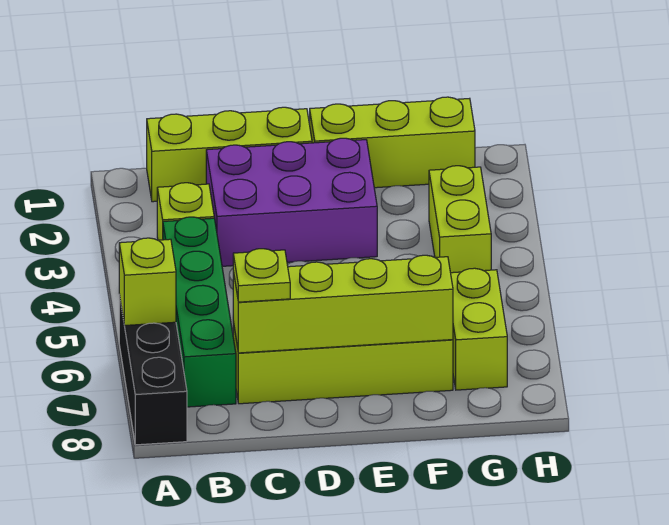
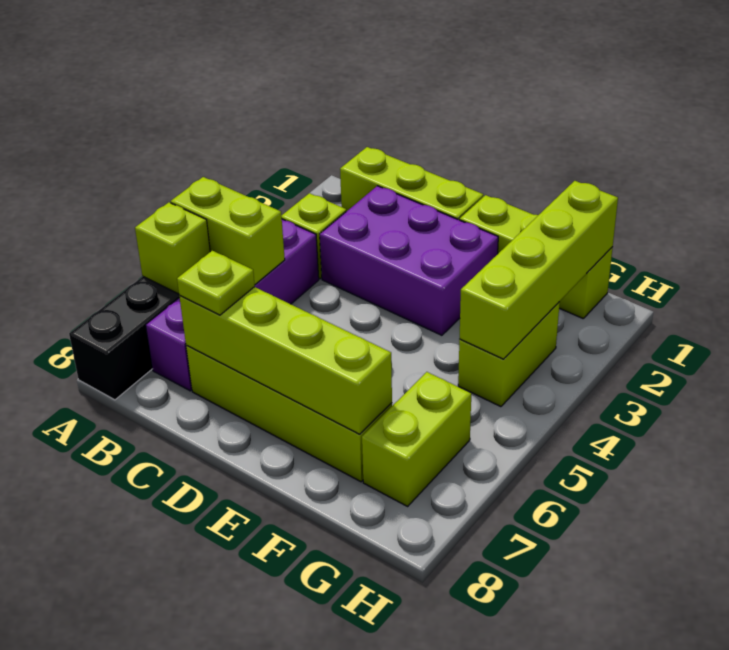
none -> lime brick A5:B5 level 2
green brick B4:B7 level 1 -> purple brick B4:B7 level 1
none -> lime brick G1:G4 level 2

